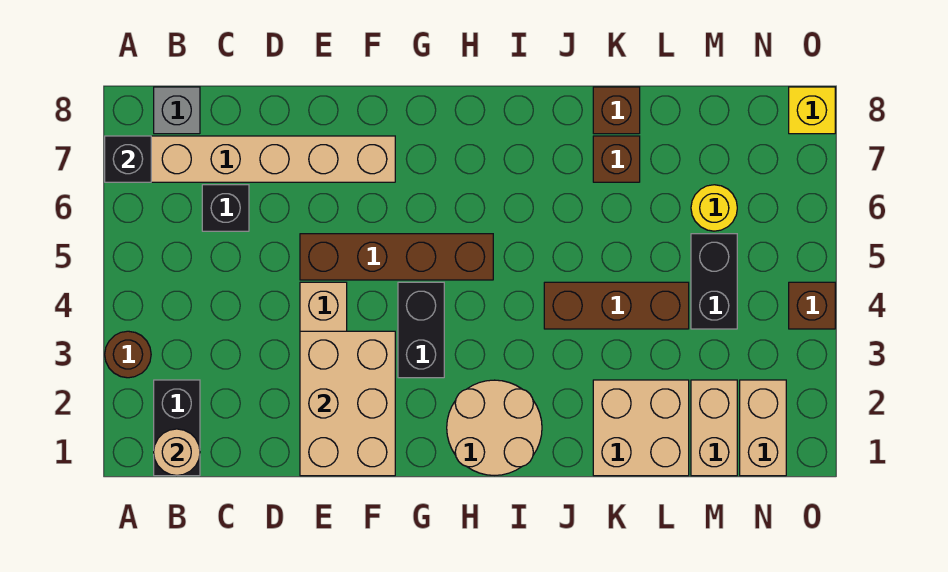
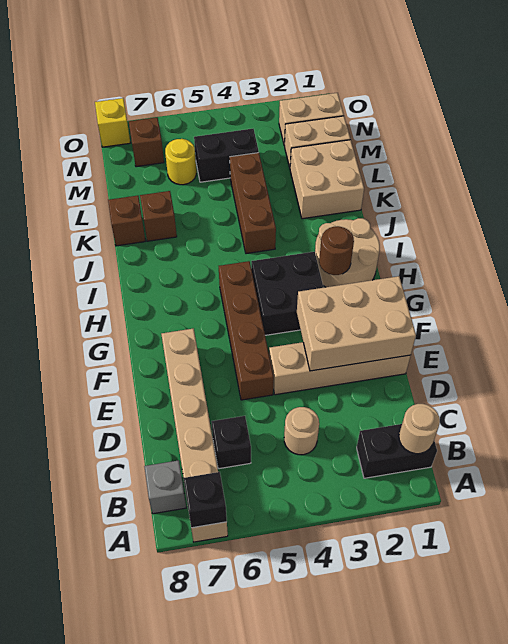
brown round brick A3 level 1 -> brown round brick H2 level 2
none -> tan round brick C4 level 1
black brick G3:G4 level 1 -> black brick G3:H4 level 1
brown brick O4 level 1 -> brown brick N7 level 1

